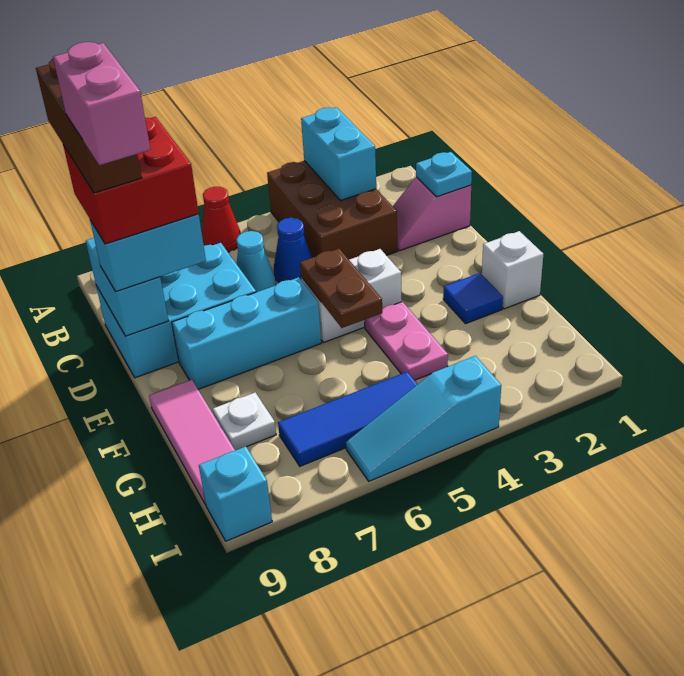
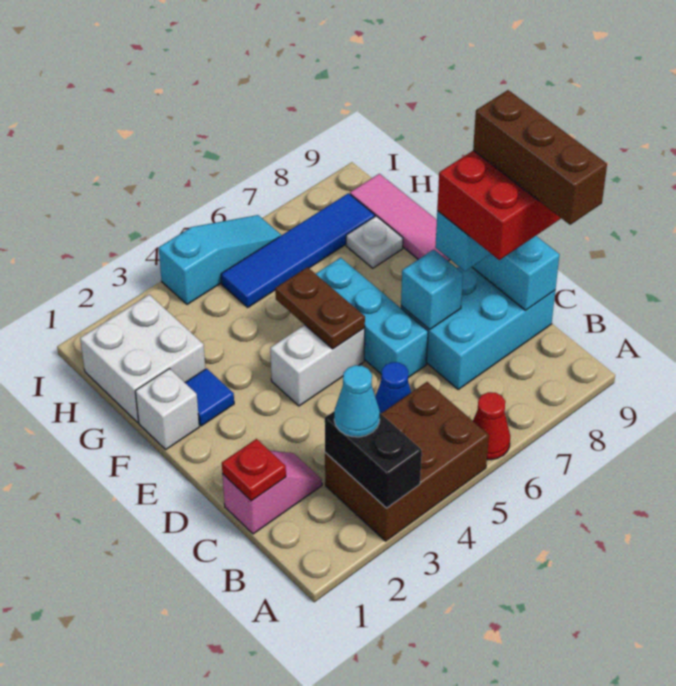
brown brick A3:C4 level 1 -> brown brick A3:B5 level 1
cyan brick A3:B3 level 2 -> black brick A3:B3 level 2
cyan plate C1 level 2 -> red plate C1 level 2
cyan cone C6 level 1 -> cyan cone B3 level 3
pink brick D9:E9 level 6 -> none
cyan brick E6:E8 level 1 -> cyan brick D6:F6 level 1
pink plate F4:G4 level 1 -> none
none -> white brick G1:H2 level 1
blue tile H5:H7 level 1 -> blue tile H5:H8 level 1
cyan brick I9 level 1 -> cyan brick D7 level 2

